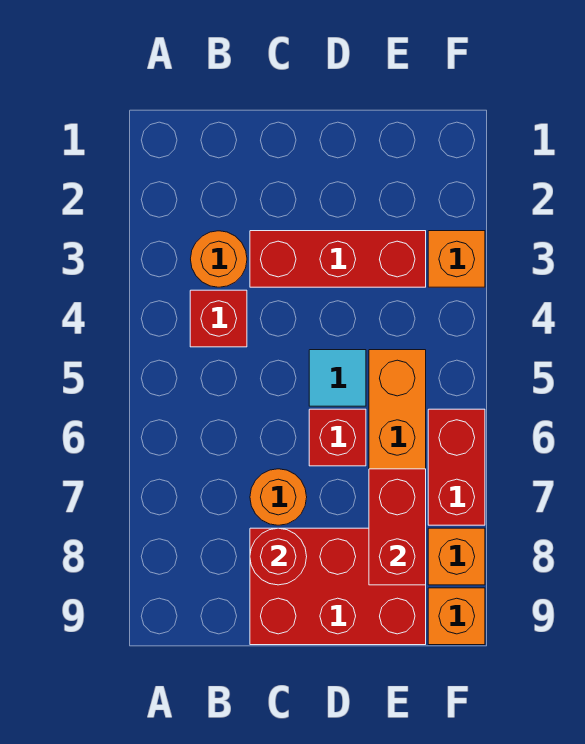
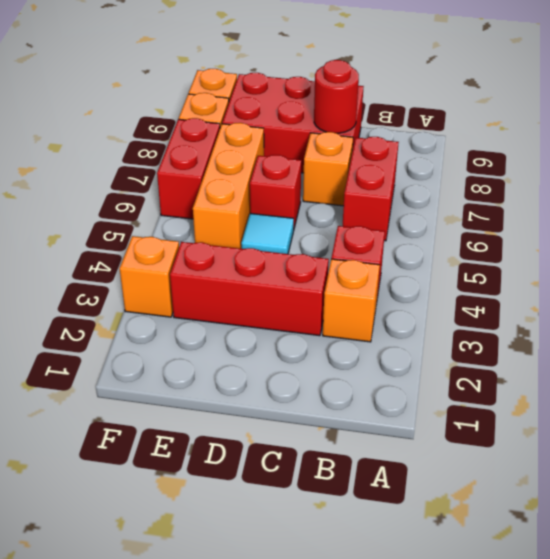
orange round brick B3 level 1 -> orange brick B3 level 1
orange round brick C7 level 1 -> orange brick C7 level 1
red brick E7:E8 level 2 -> red brick B6:B7 level 1

